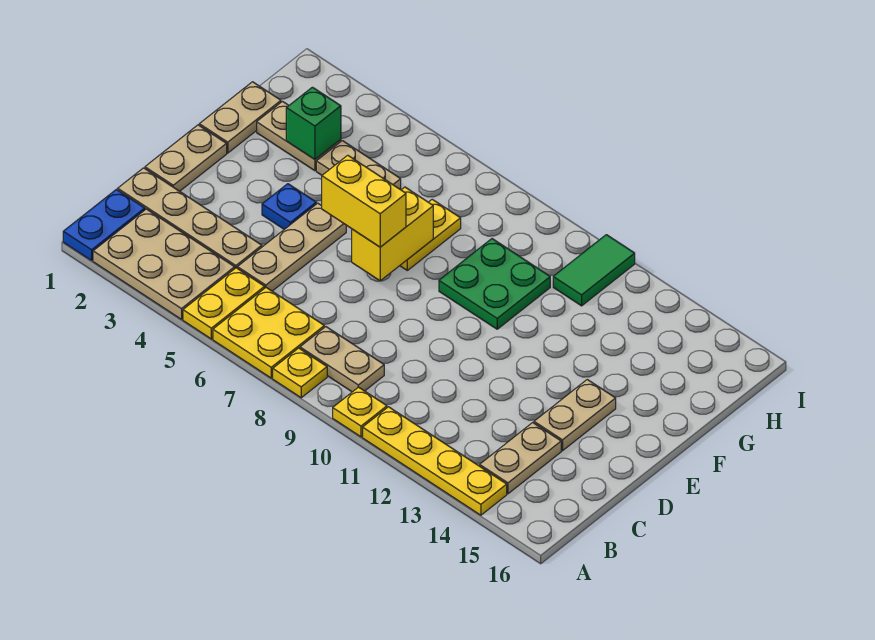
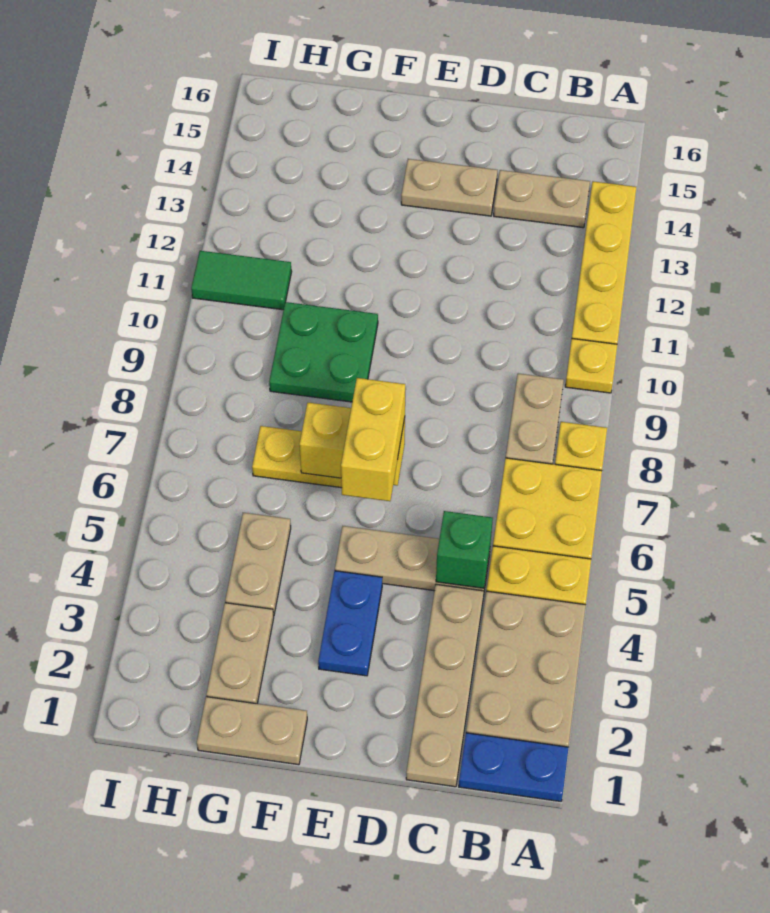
tan plate D1:E1 level 1 -> none
blue plate E4 level 1 -> blue plate E3:E4 level 1
green brick G3 level 2 -> green brick C5 level 2

